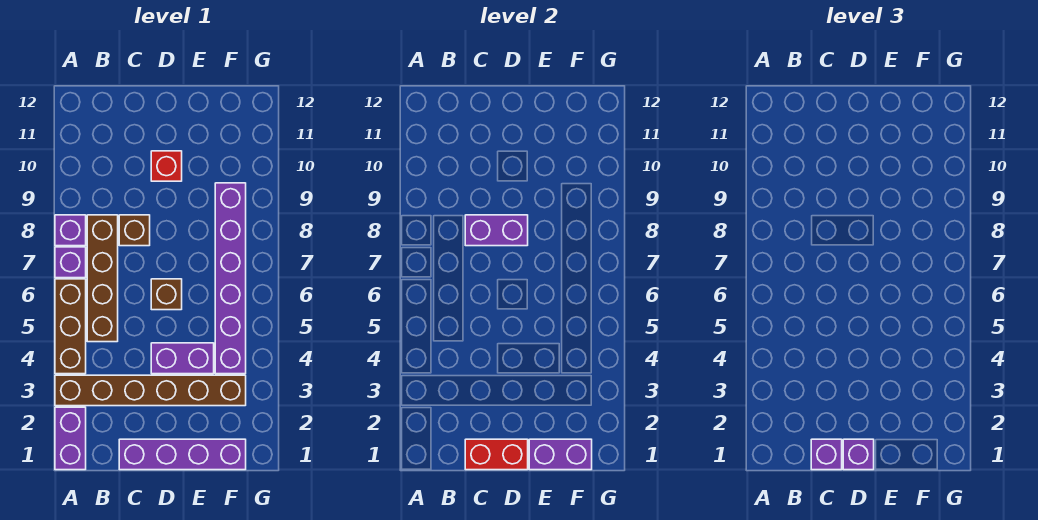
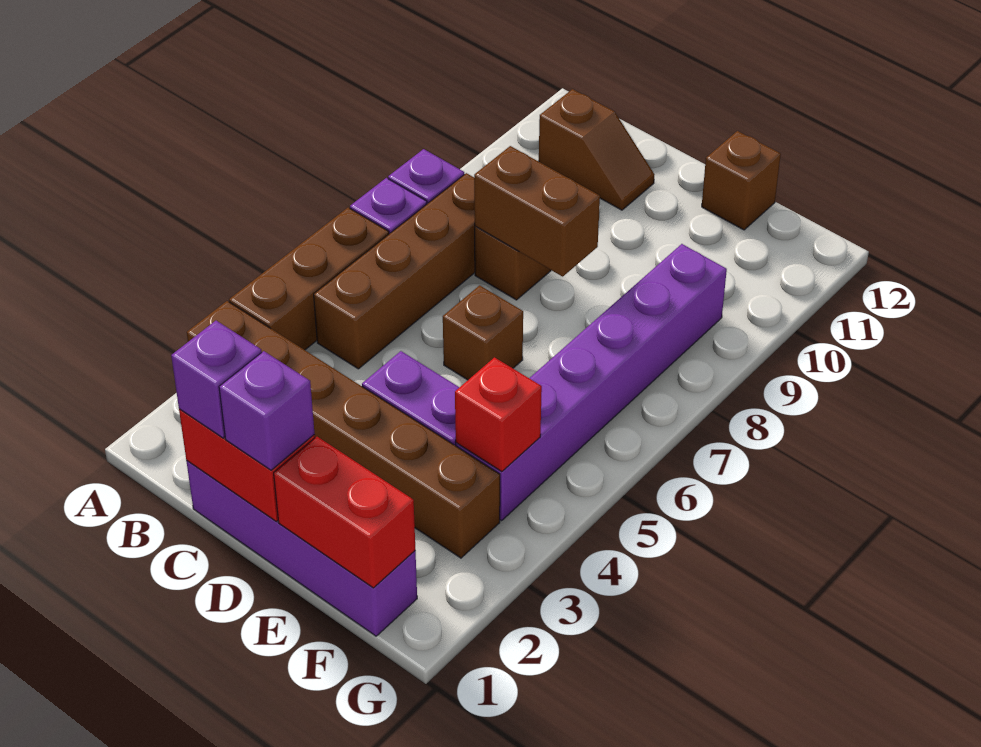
purple brick A1:A2 level 1 -> none
none -> brown slope B11:C11 level 1 top B
purple brick C8:D8 level 2 -> brown brick C8:D8 level 2
red brick D10 level 1 -> red brick F4 level 2
purple brick E1:F1 level 2 -> red brick E1:F1 level 2
none -> brown brick E12 level 1

